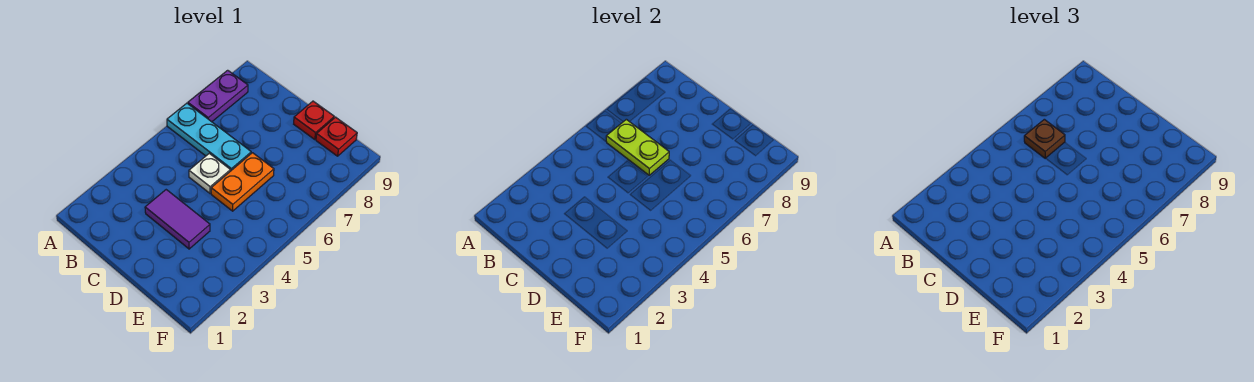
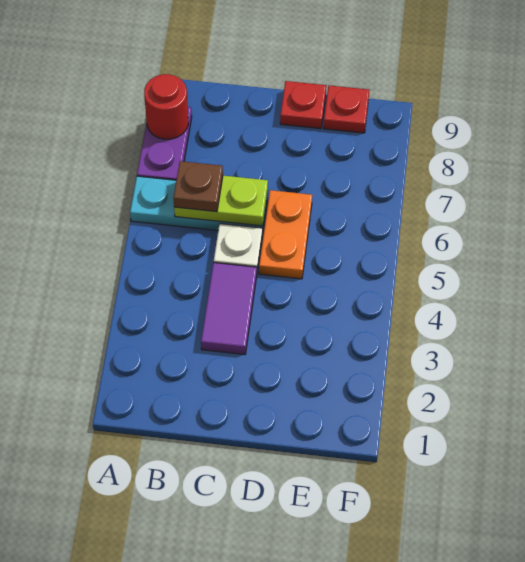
none -> red round brick A8 level 2
purple tile C3:D3 level 1 -> purple tile C3:C4 level 1

